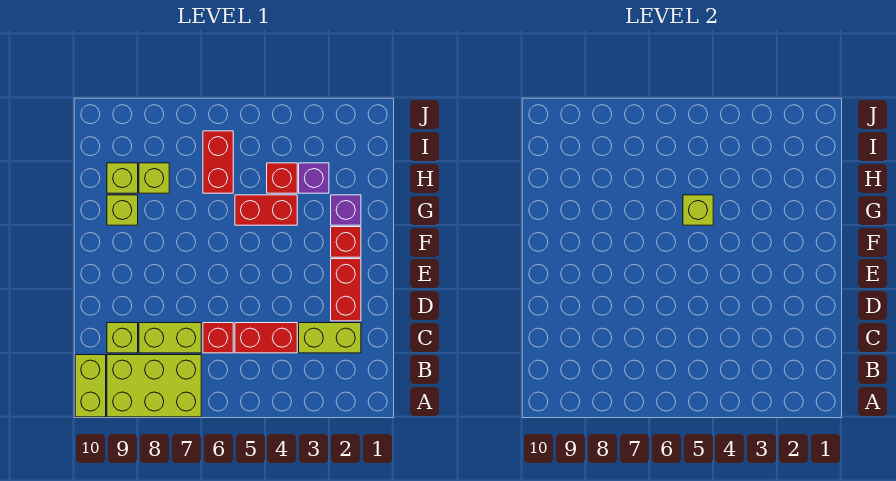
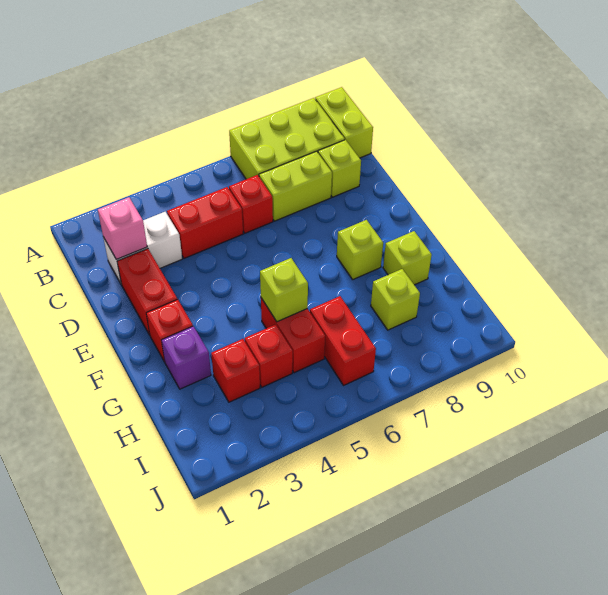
lime brick C2:C3 level 1 -> white brick C2:C3 level 1
none -> pink brick C2 level 2
red brick G4:G5 level 1 -> red brick G5:H5 level 1
purple brick H3 level 1 -> red brick H3 level 1
lime brick H9 level 1 -> lime brick F8 level 1

